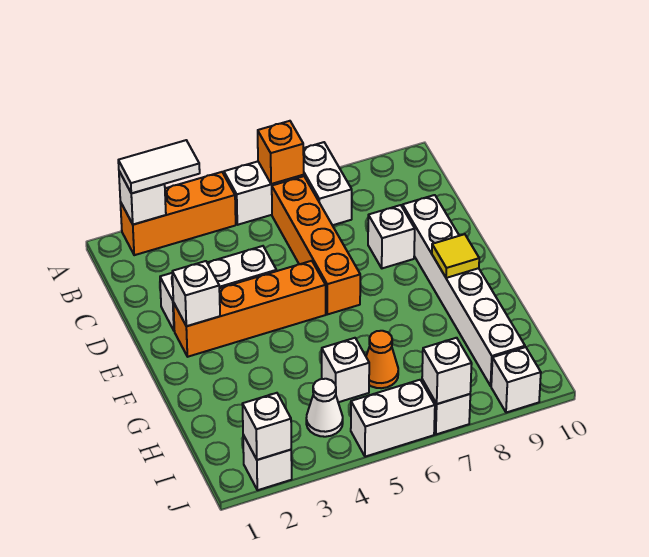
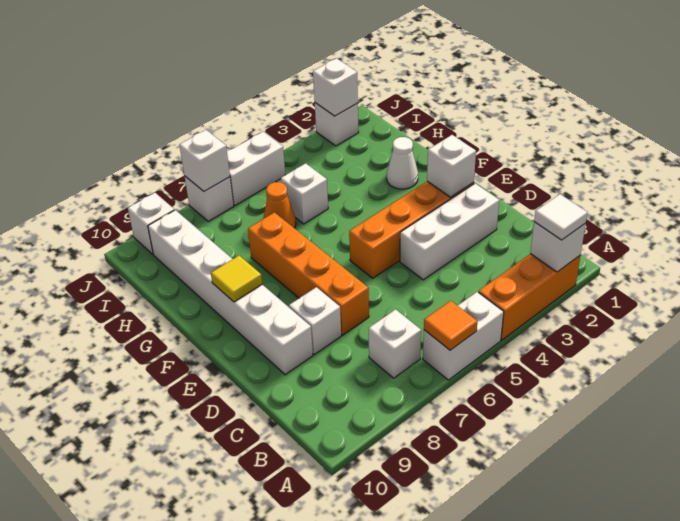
white tile A2:A3 level 3 -> white tile A2 level 3
orange brick A6 level 2 -> orange tile A6 level 2
white brick A7:B7 level 1 -> white brick B7 level 1
orange brick B6:E6 level 1 -> orange brick D7:G7 level 1
white cone I4 level 1 -> white cone G2 level 1

